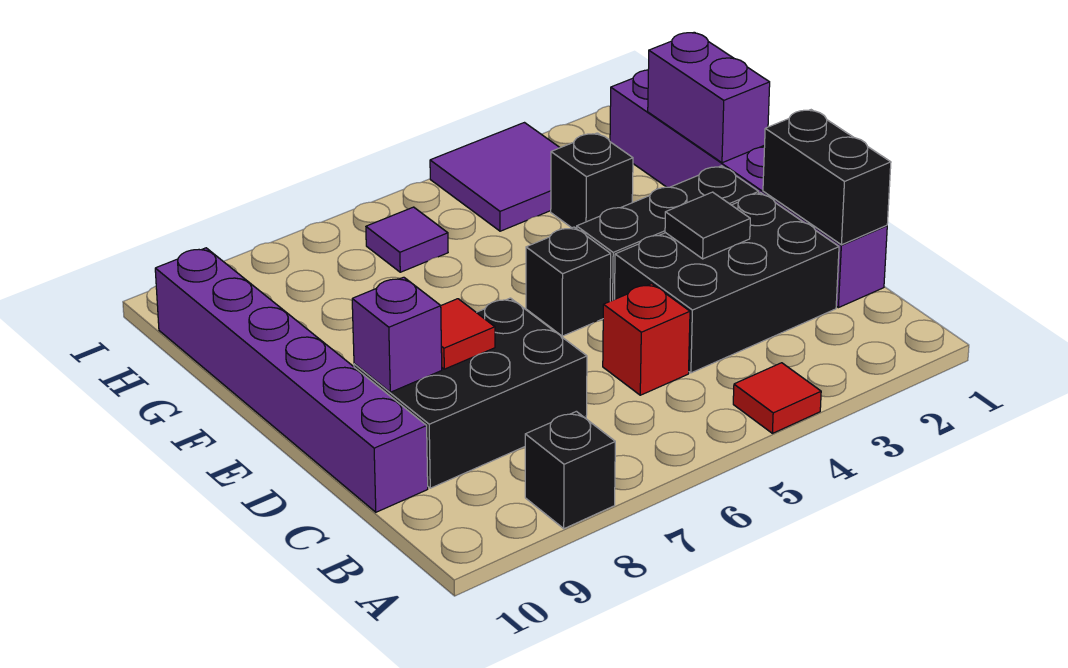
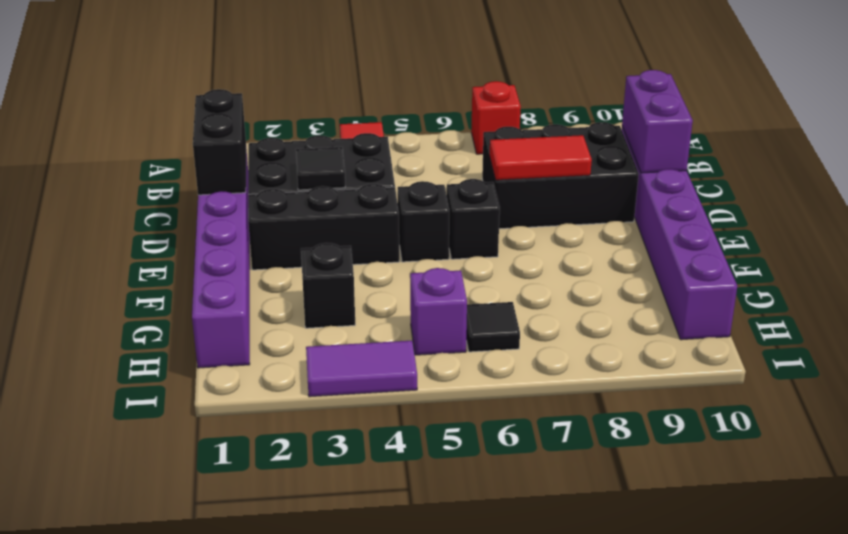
black brick A8 level 1 -> black brick E6 level 1
red brick C5 level 1 -> red brick A7 level 1
red tile D8 level 2 -> red tile D7:D8 level 2
purple brick D9 level 2 -> purple brick H5 level 1
purple brick F1:G1 level 2 -> purple brick C10:D10 level 2
purple tile H3:I4 level 1 -> purple tile I3:I4 level 1
purple tile H6 level 1 -> black tile H6 level 1

